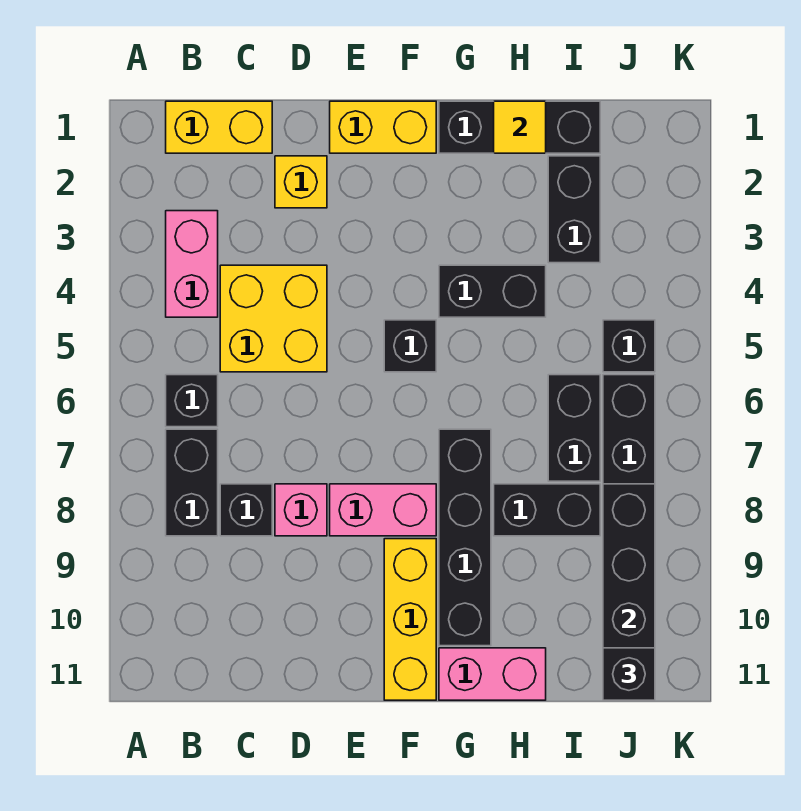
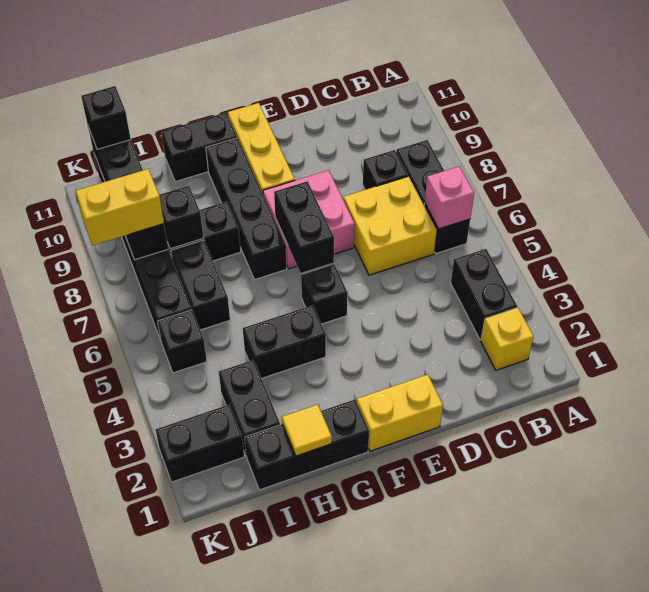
yellow brick B1:C1 level 1 -> yellow brick J8:K8 level 3
pink brick B3:B4 level 1 -> black brick B3:B4 level 1
yellow brick C4:D5 level 1 -> yellow brick C6:D7 level 1
yellow brick D2 level 1 -> yellow brick B2 level 1
pink brick D8 level 1 -> pink brick B6 level 2
pink brick E8:F8 level 1 -> pink brick E7:F8 level 1
none -> black brick F6:F7 level 2
pink brick G11:H11 level 1 -> black brick G11:H11 level 1
none -> black brick I8 level 2
none -> black brick J2:K2 level 1

